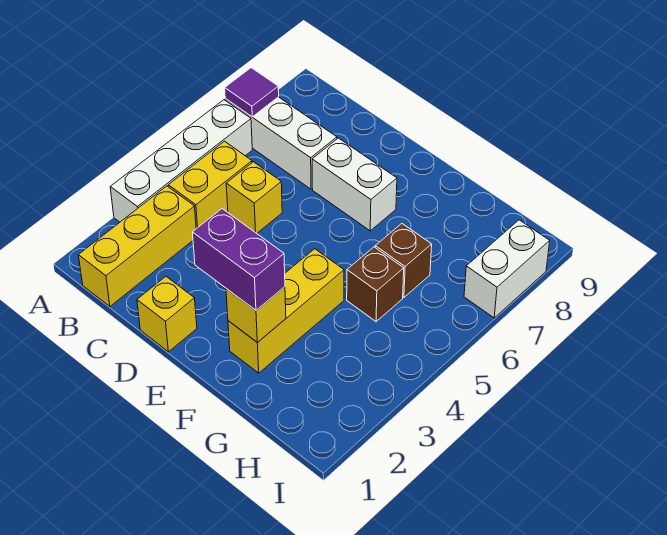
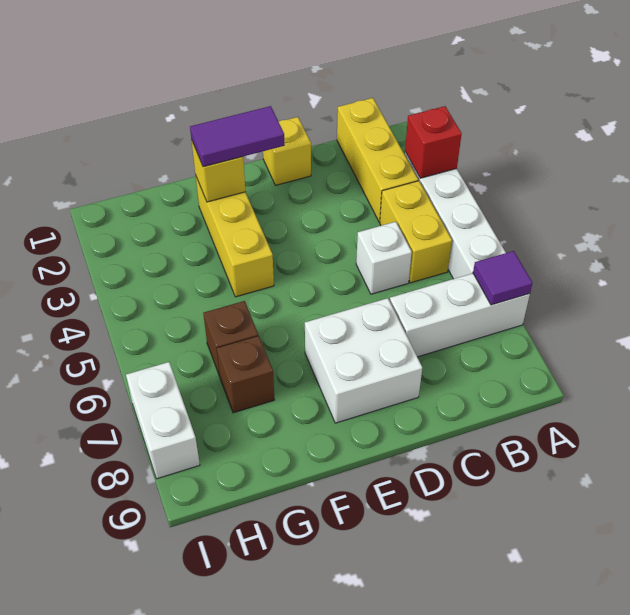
none -> red brick A3 level 2
yellow brick C5 level 1 -> white brick C5 level 1
white brick D7:E7 level 1 -> white brick D7:E8 level 1
purple brick E2:F2 level 3 -> purple tile E2:F2 level 3
brown brick G5 level 1 -> brown brick G7 level 1

